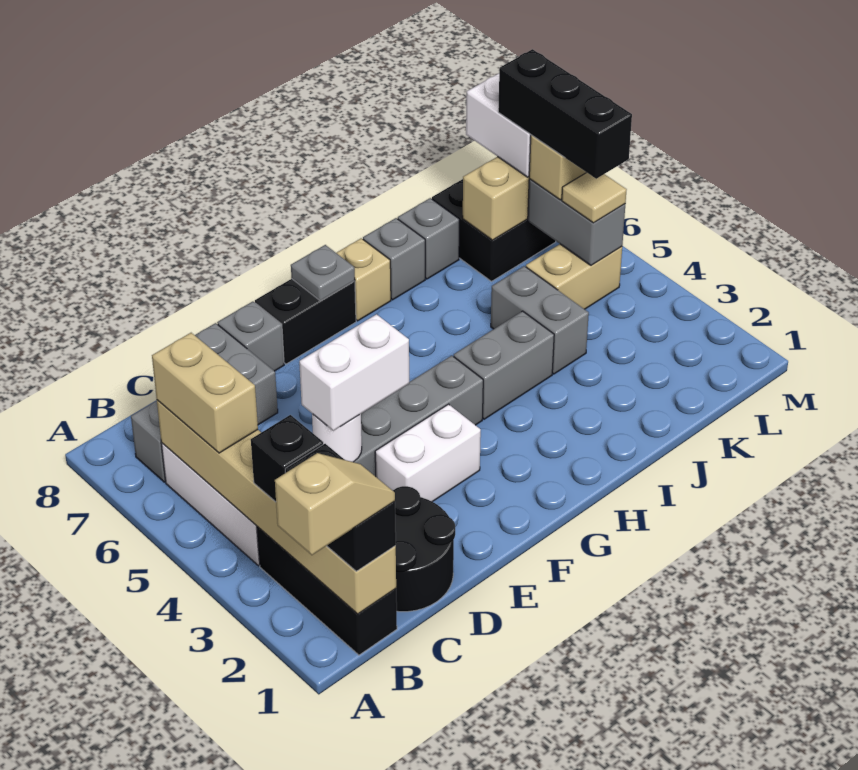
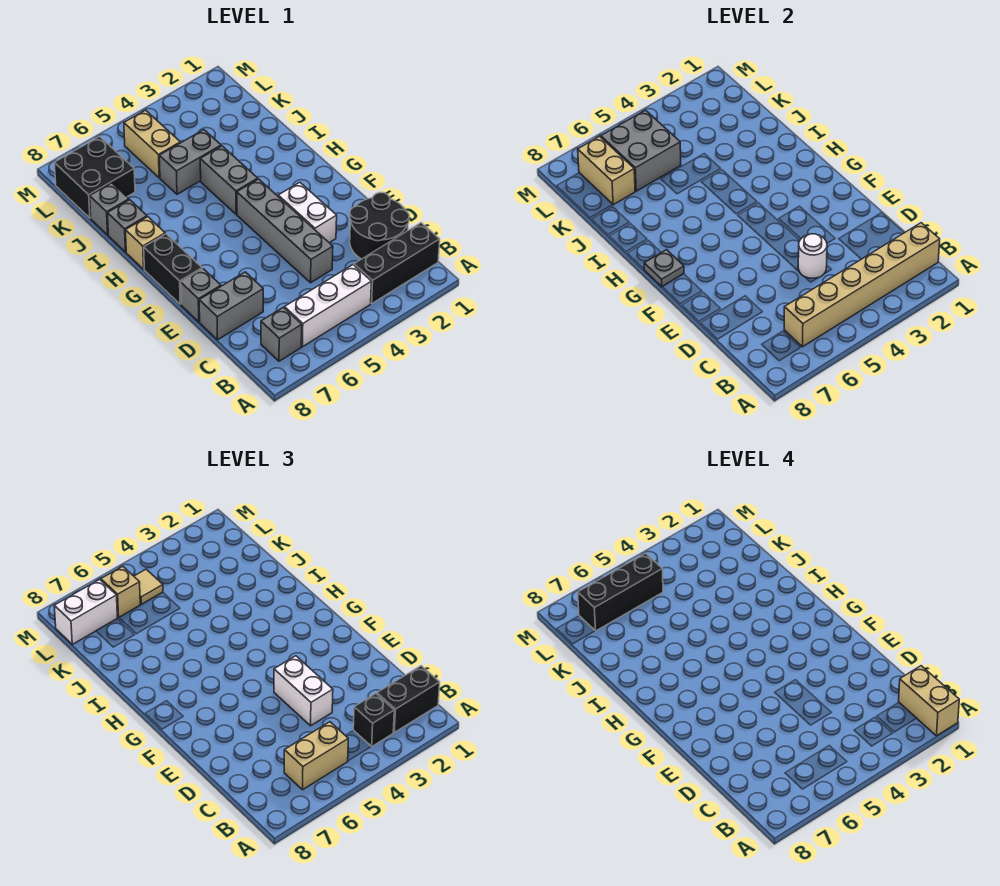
tan slope A1:B1 level 4 top A -> tan brick A1:B1 level 4
grey brick L5:L6 level 2 -> grey brick K5:L6 level 2

